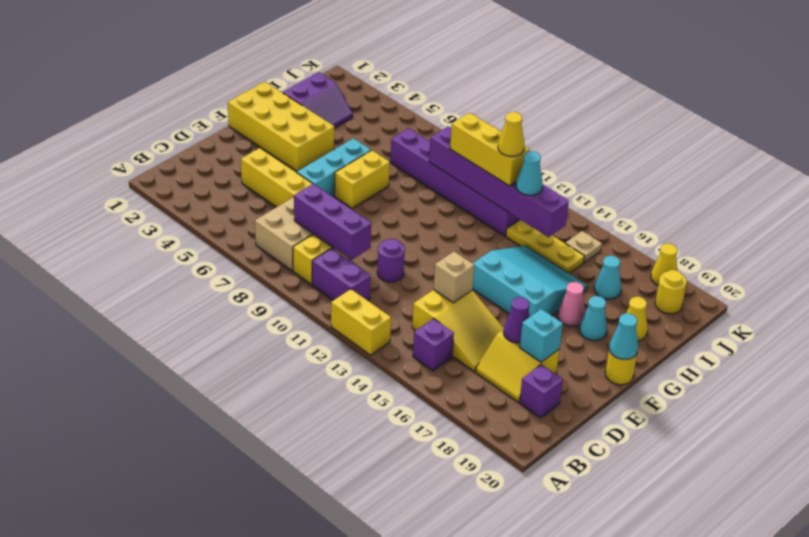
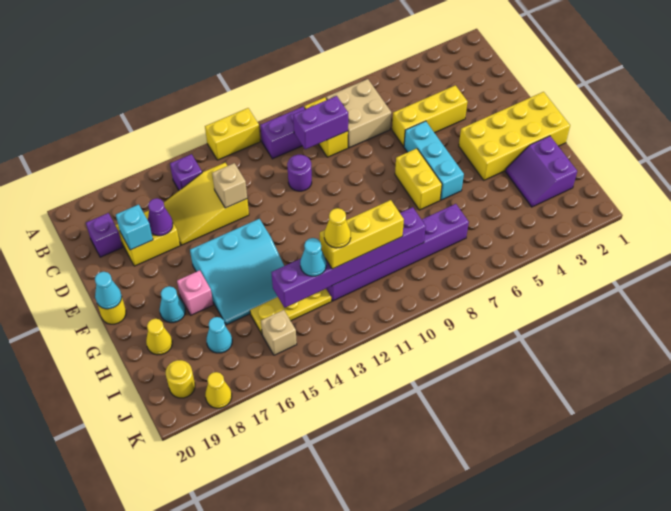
purple brick C8:C10 level 2 -> purple brick C9:C10 level 2
pink cone G17 level 1 -> pink brick G17 level 1
tan plate J15 level 1 -> tan brick J15 level 1

